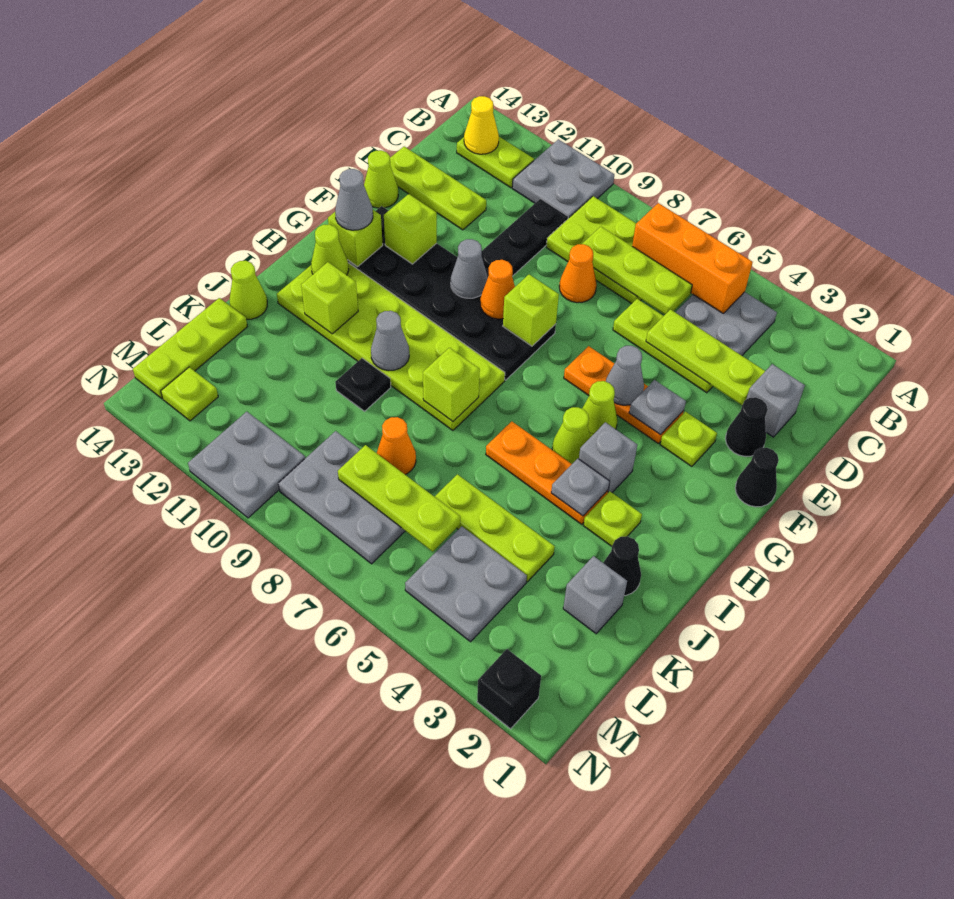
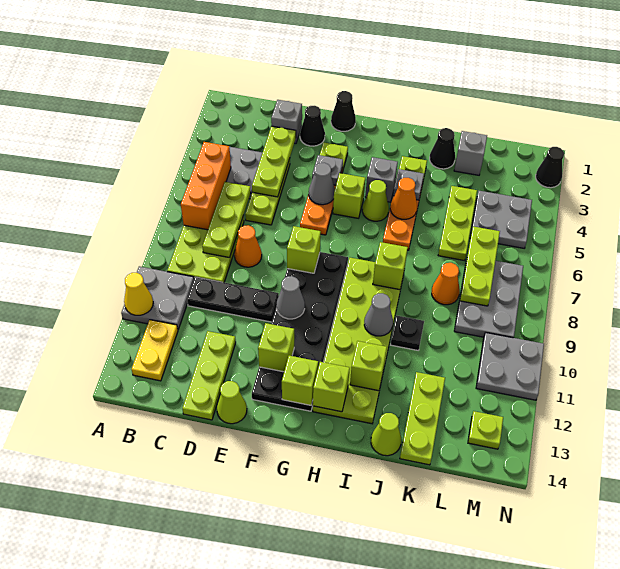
lime plate B12:B13 level 1 -> yellow plate B12:B13 level 1
yellow cone B13 level 2 -> yellow cone A11 level 2
orange cone F9 level 2 -> orange cone I5 level 2
lime cone G5 level 1 -> lime brick G5 level 1
grey cone G13 level 3 -> none
lime cone H13 level 2 -> lime brick H13 level 2
lime plate K14:M14 level 1 -> lime plate K12:K14 level 1
black brick N2 level 1 -> black cone N2 level 1

